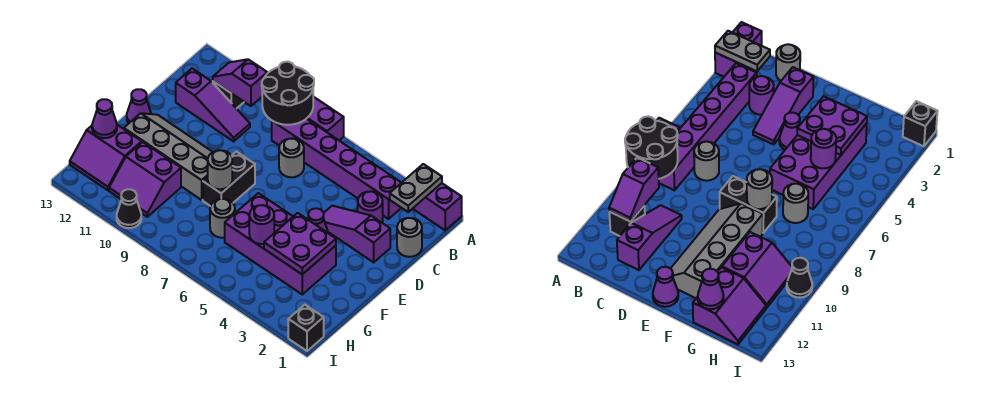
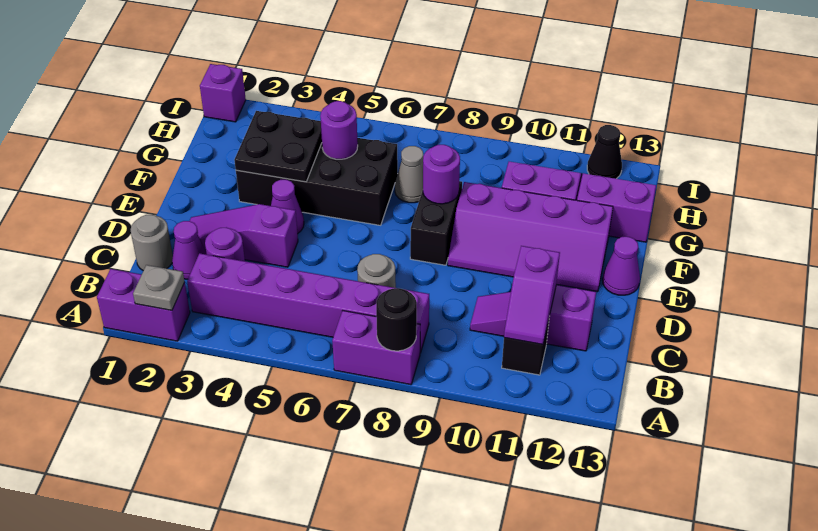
grey plate A2:B2 level 2 -> grey plate A2 level 2
black round brick A8:B9 level 2 -> black round brick A8 level 2
purple slope B10:B11 level 2 top 10 -> purple slope B11:C11 level 2 top C
purple slope D2:D4 level 1 top 2 -> purple slope D2:D4 level 1 top 4
grey slope E9:F12 level 1 top F -> purple slope E9:F12 level 1 top F
purple brick F3:G6 level 1 -> black brick F3:G6 level 1
purple plate F3:G4 level 2 -> black plate F3:G4 level 2
grey round brick F8 level 2 -> purple round brick F8 level 2
grey round brick G7 level 1 -> grey cone G7 level 1
purple cone G13 level 2 -> purple cone C2 level 1
black brick I1 level 1 -> purple brick I1 level 1
black cone I10 level 1 -> black cone I12 level 1

